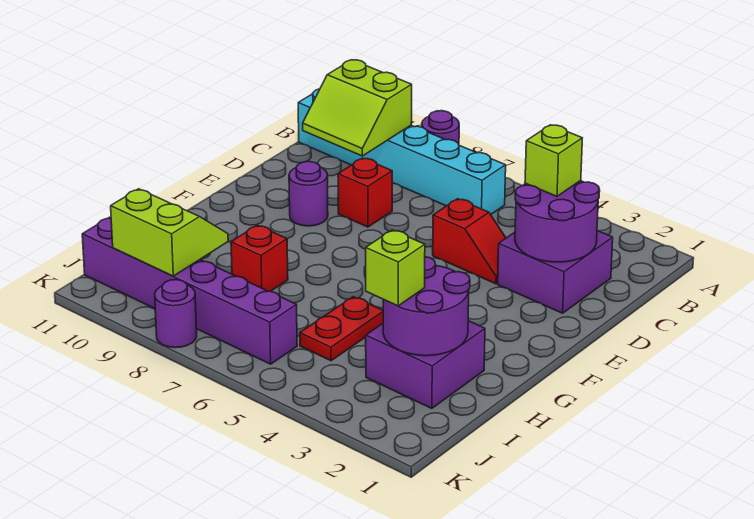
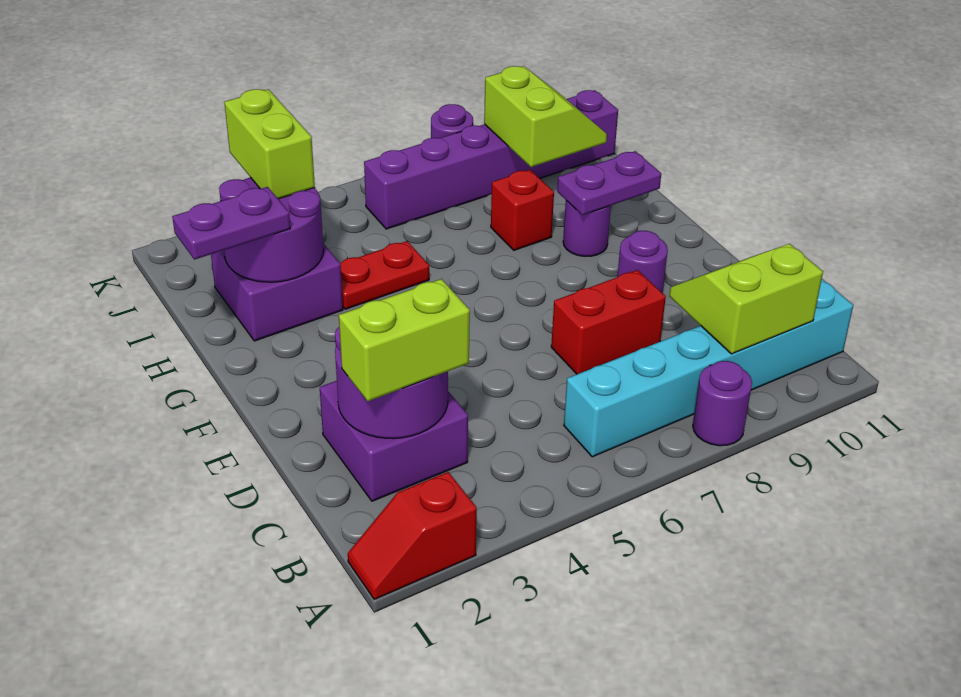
lime brick C3 level 3 -> lime brick C2:C3 level 3
red slope D4:D5 level 1 top 5 -> red slope A1:A2 level 1 top 2
red brick D8 level 1 -> red brick D7:D8 level 1
none -> purple round brick G9 level 1
none -> purple plate G9:G10 level 2
none -> purple plate H1:H2 level 3
red plate H5:I5 level 1 -> red plate H4:H5 level 1
lime brick I3 level 3 -> lime brick I3:J3 level 3
lime slope I9:J10 level 2 top J -> lime slope I9:J10 level 2 top 9

